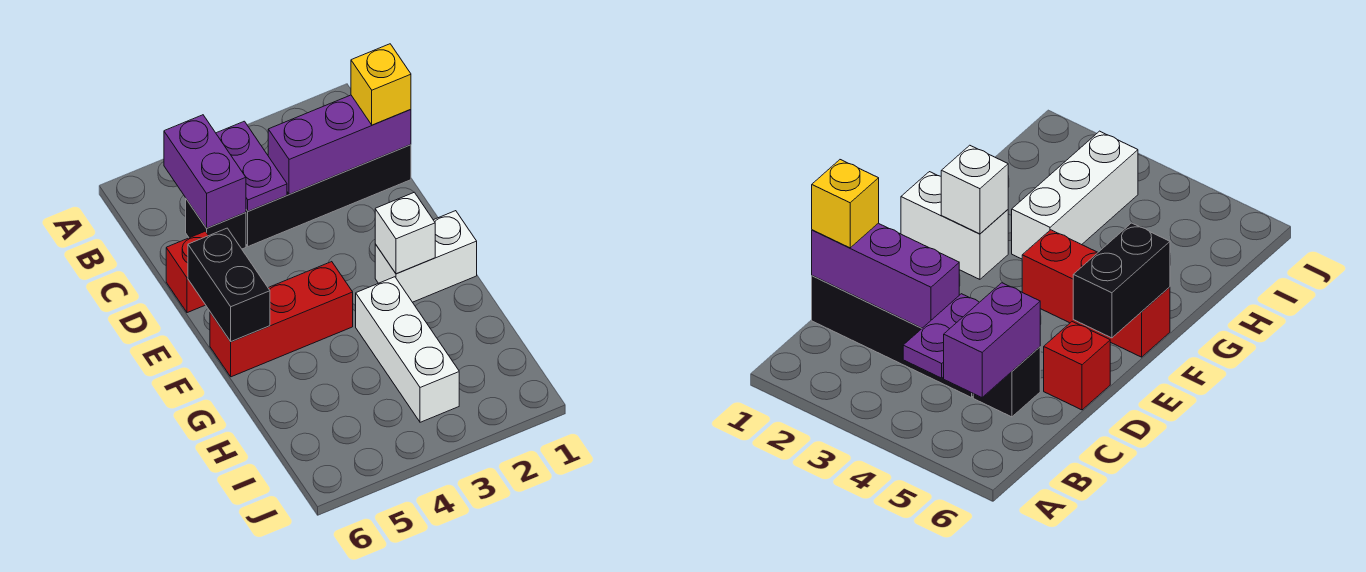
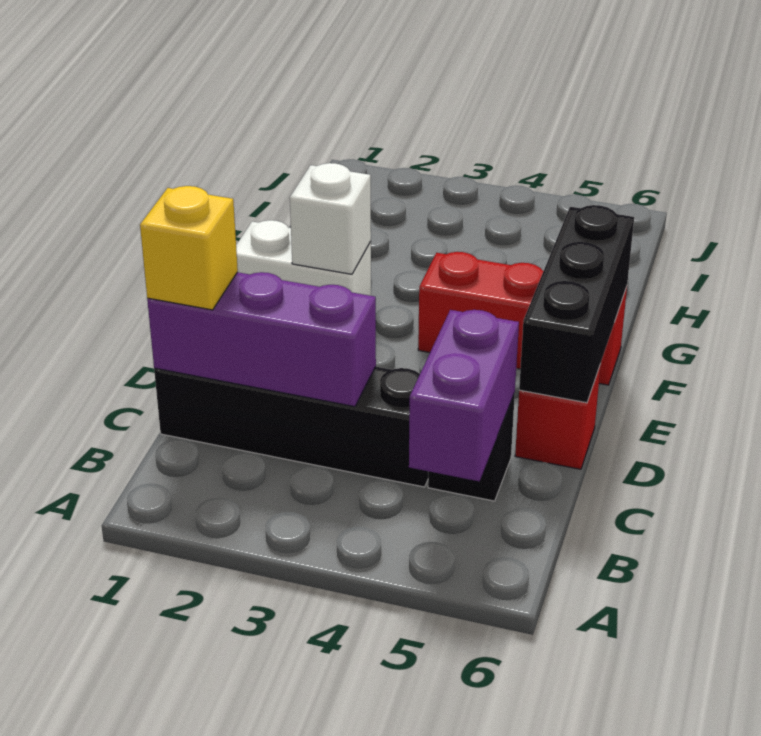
purple plate B4:C4 level 2 -> none
black brick E6:F6 level 2 -> black brick D6:F6 level 2
white brick G3:I3 level 1 -> none

